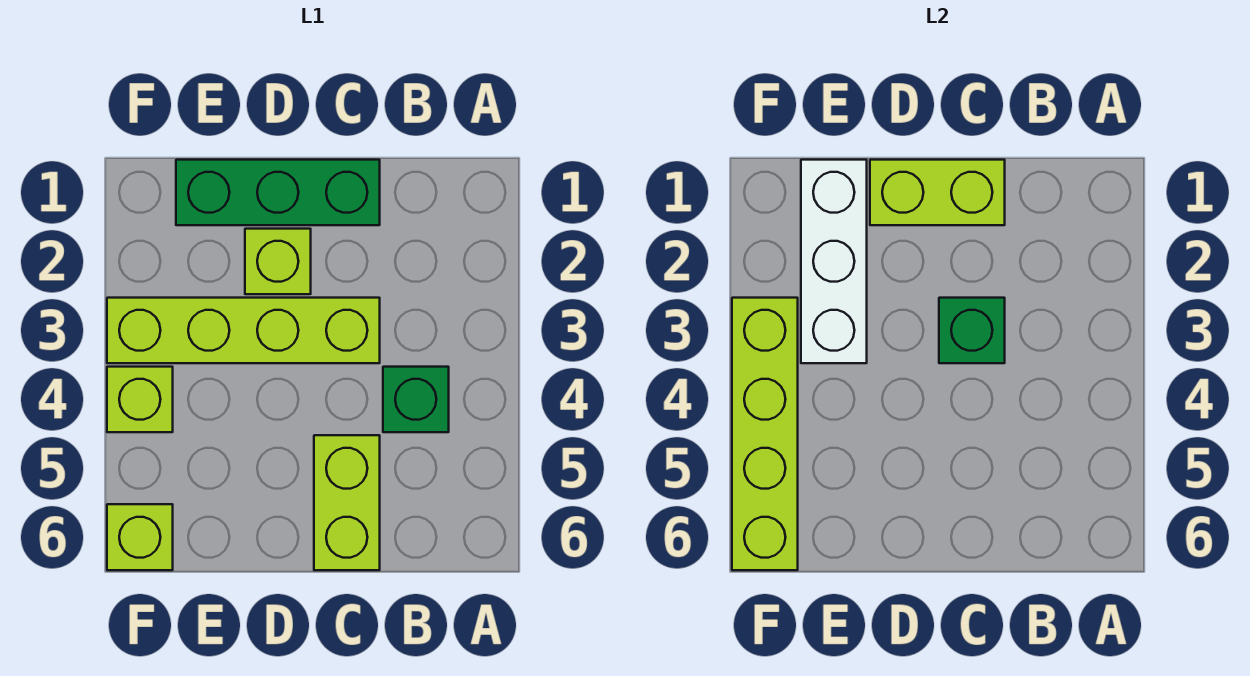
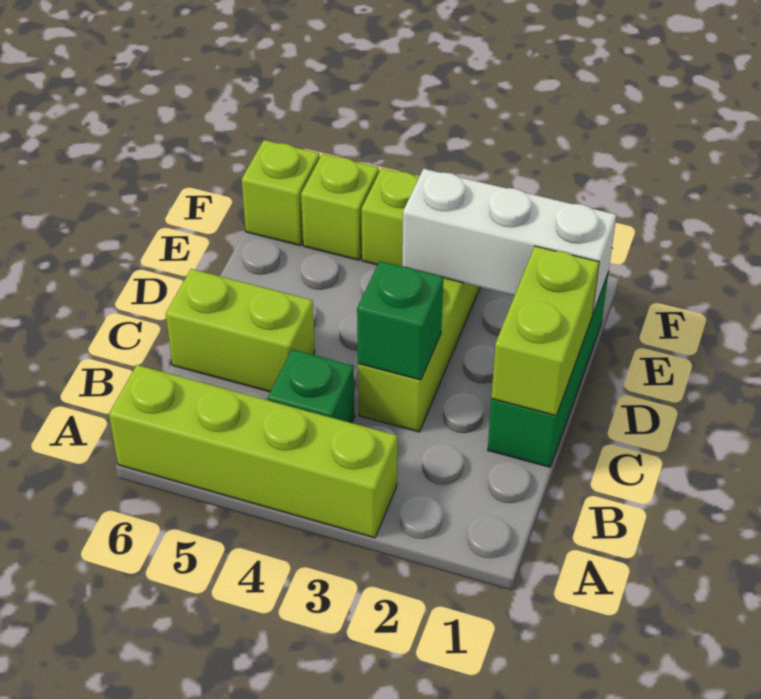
lime brick D2 level 1 -> lime brick F5 level 1
lime brick F3:F6 level 2 -> lime brick A3:A6 level 1

